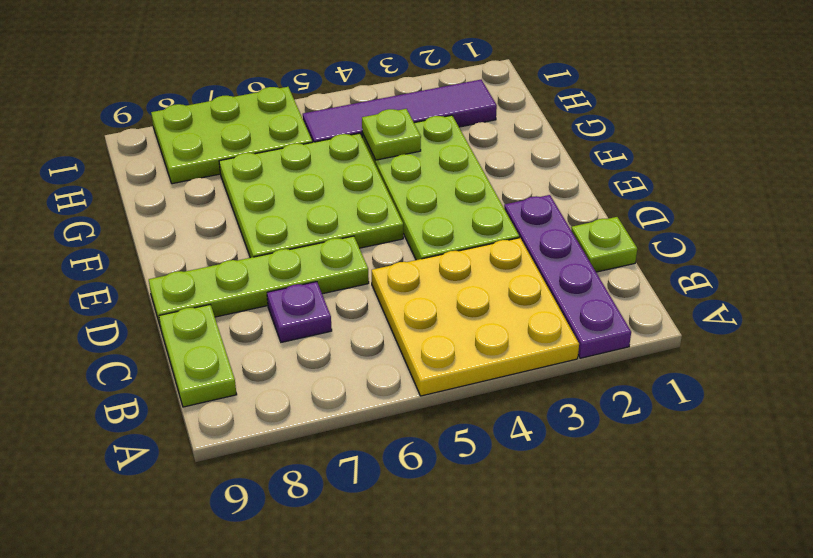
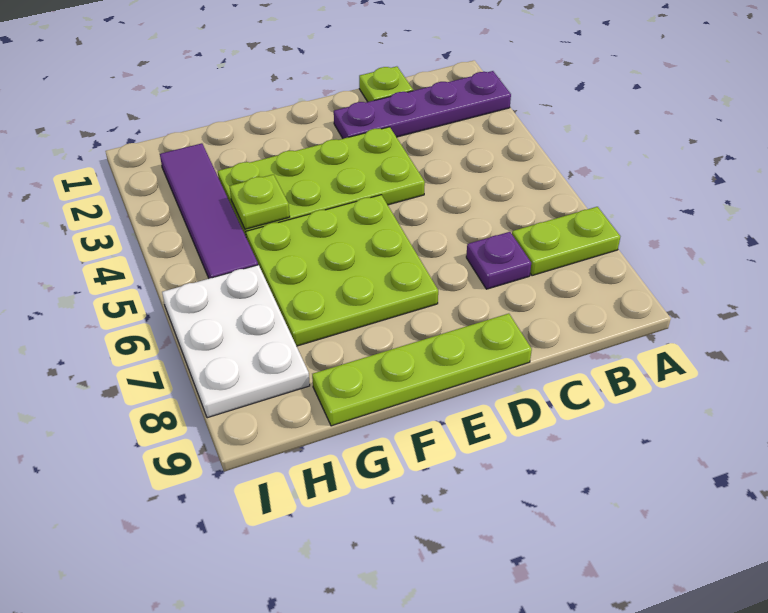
yellow plate A3:C5 level 1 -> none
lime plate B9:C9 level 1 -> lime plate A7:B7 level 1
lime plate D6:D9 level 1 -> lime plate D9:G9 level 1
lime plate H6:I8 level 1 -> white plate H6:I8 level 1

